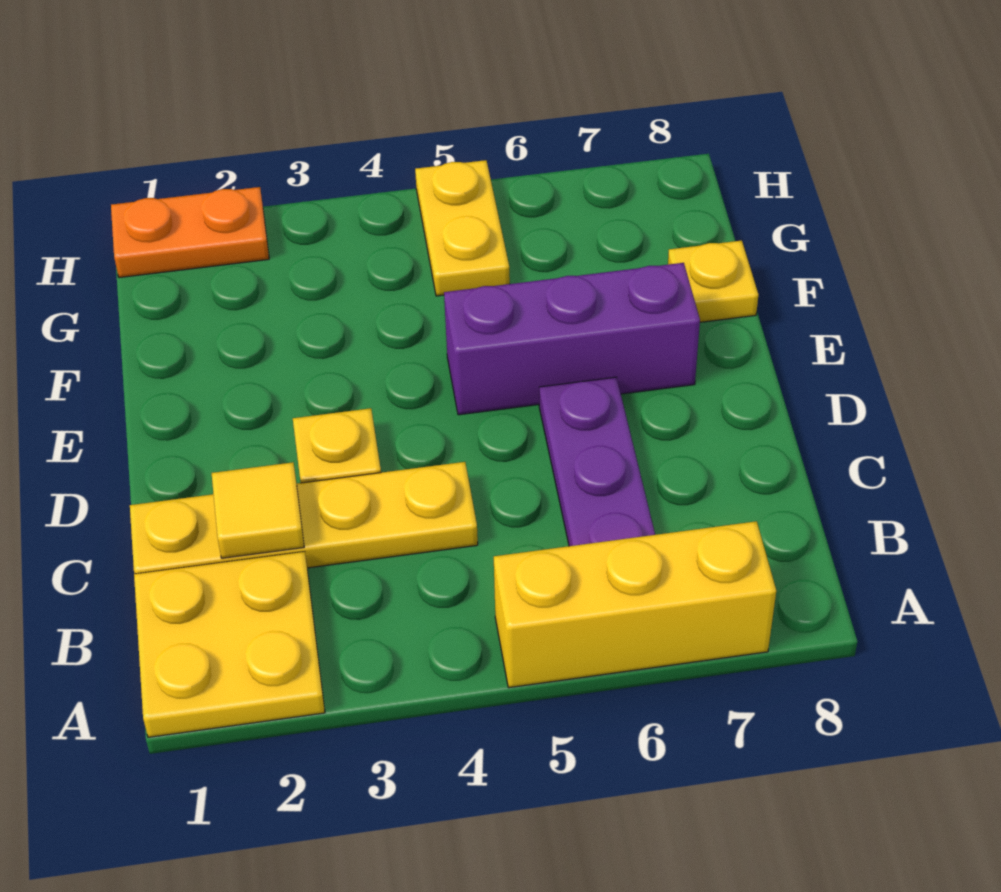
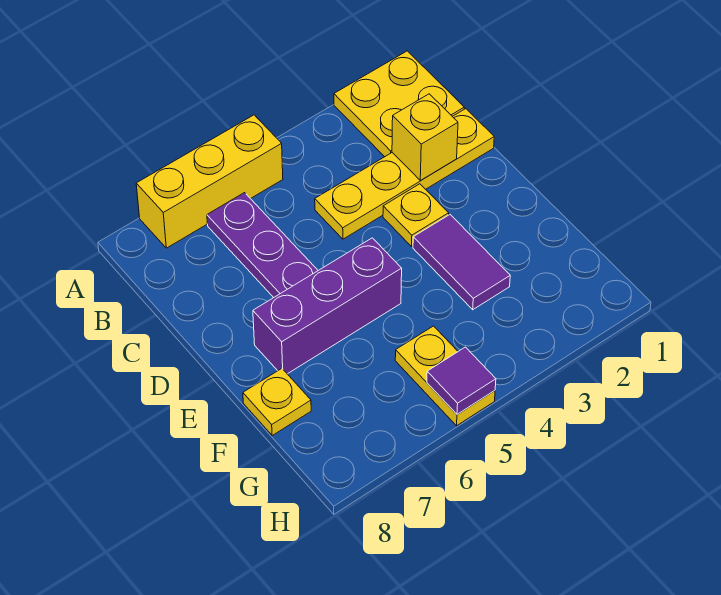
yellow tile C2 level 2 -> yellow brick C2 level 2
none -> purple tile E3:F3 level 1
orange plate H1:H2 level 1 -> none
none -> purple tile H5 level 2

